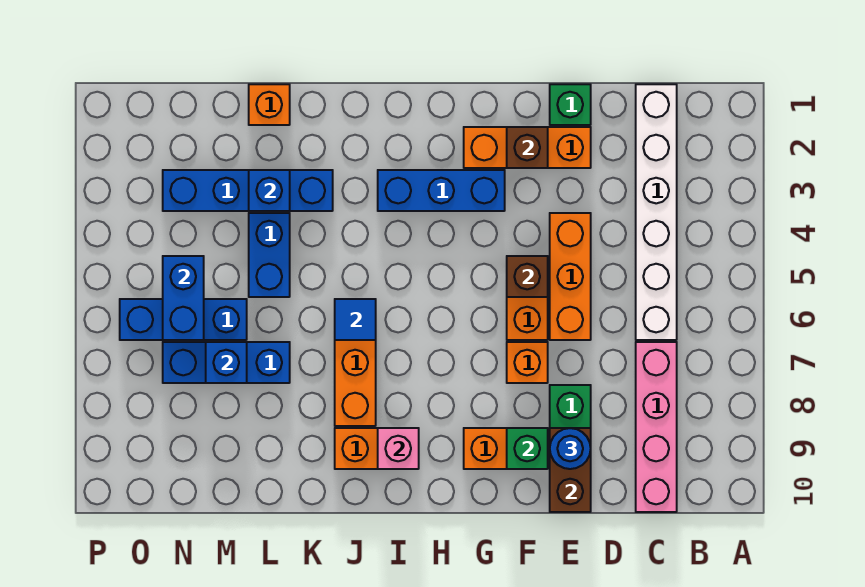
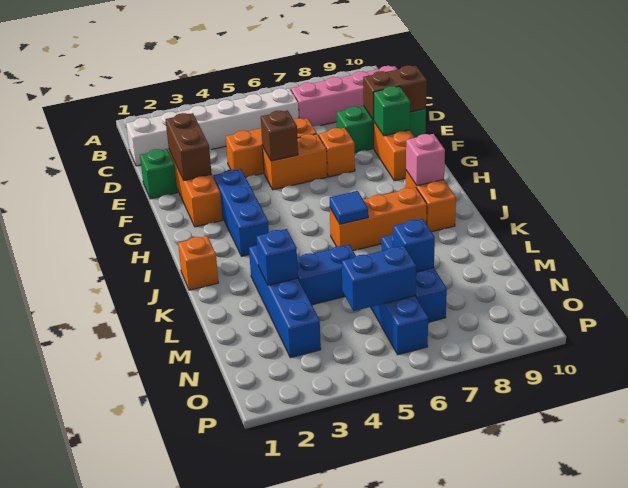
blue round brick E9 level 3 -> none
brown brick F2 level 2 -> brown brick E2:F2 level 2
orange brick L1 level 1 -> orange brick J1 level 1

